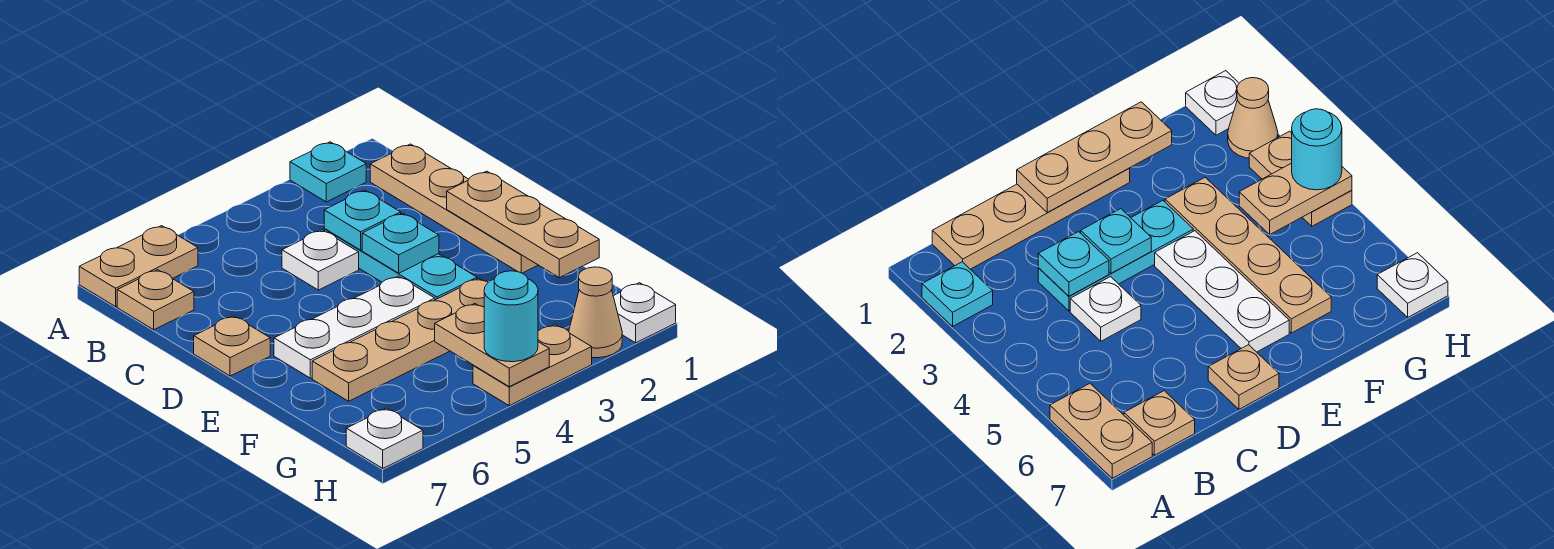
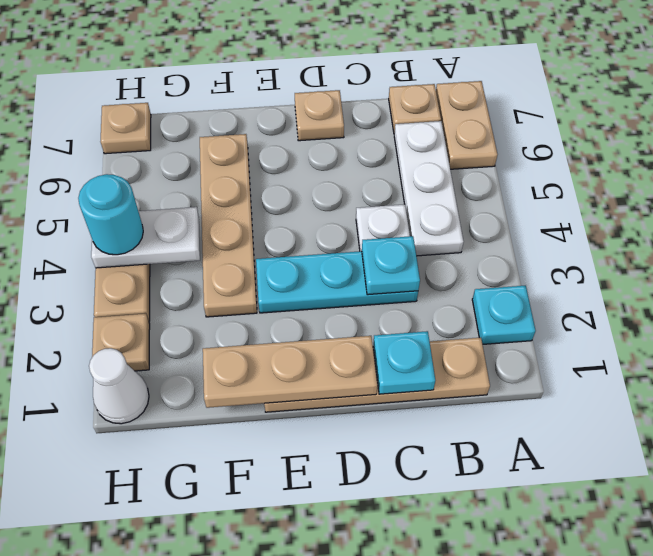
cyan plate D3 level 2 -> cyan plate C1 level 2
white plate E4:E6 level 1 -> white plate B4:B6 level 1
tan plate G4:H4 level 2 -> white plate G4:H4 level 2
white plate H1 level 1 -> white cone H1 level 1
tan cone H2 level 1 -> tan plate H2 level 1
white plate H7 level 1 -> tan plate H7 level 1

